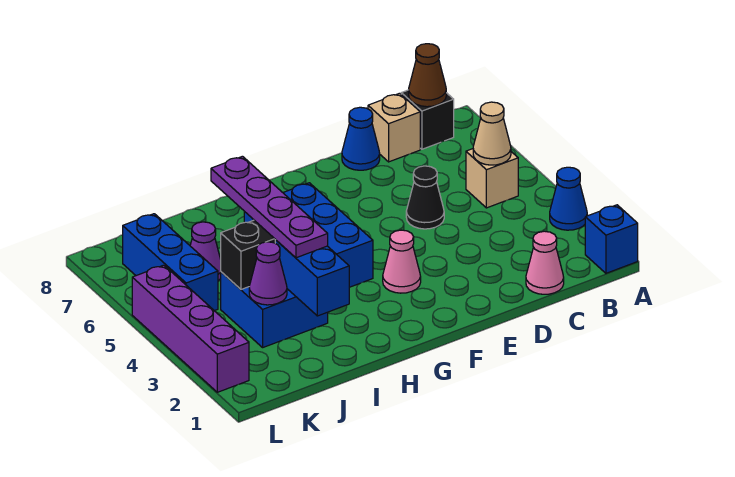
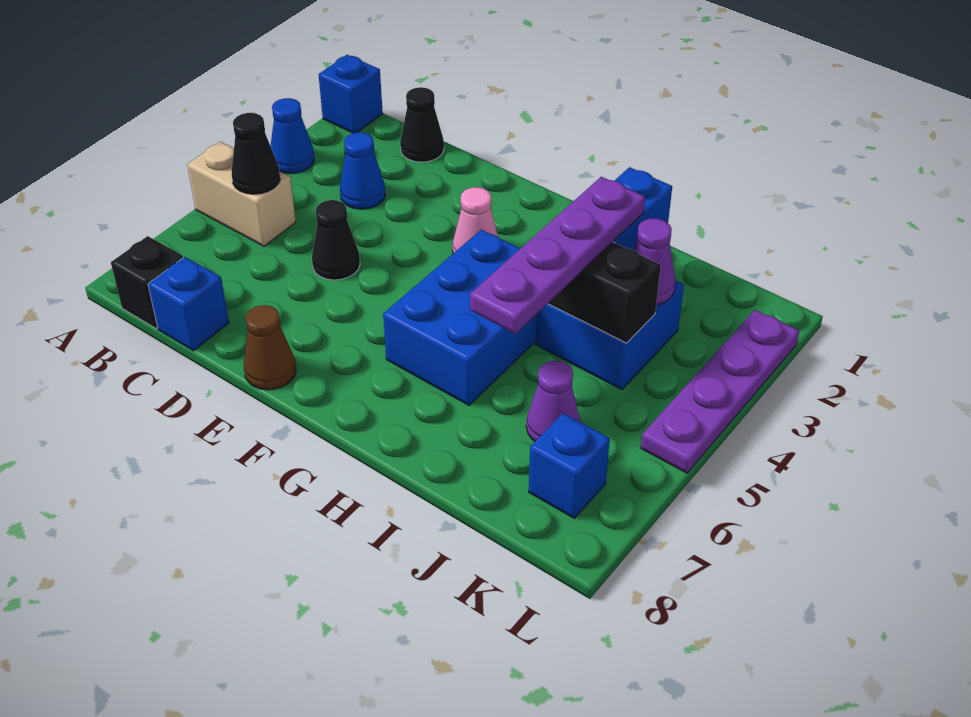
tan brick B5 level 1 -> tan brick A5:B5 level 1
tan cone B5 level 2 -> black cone B5 level 2
brown cone B8 level 2 -> brown cone E8 level 1
pink cone C1 level 1 -> black cone C1 level 1
tan brick C8 level 1 -> blue brick C8 level 1
blue cone D8 level 1 -> blue cone C3 level 1
blue brick K5:K7 level 1 -> blue brick K7 level 1
purple brick L2:L5 level 1 -> purple plate L2:L5 level 1

